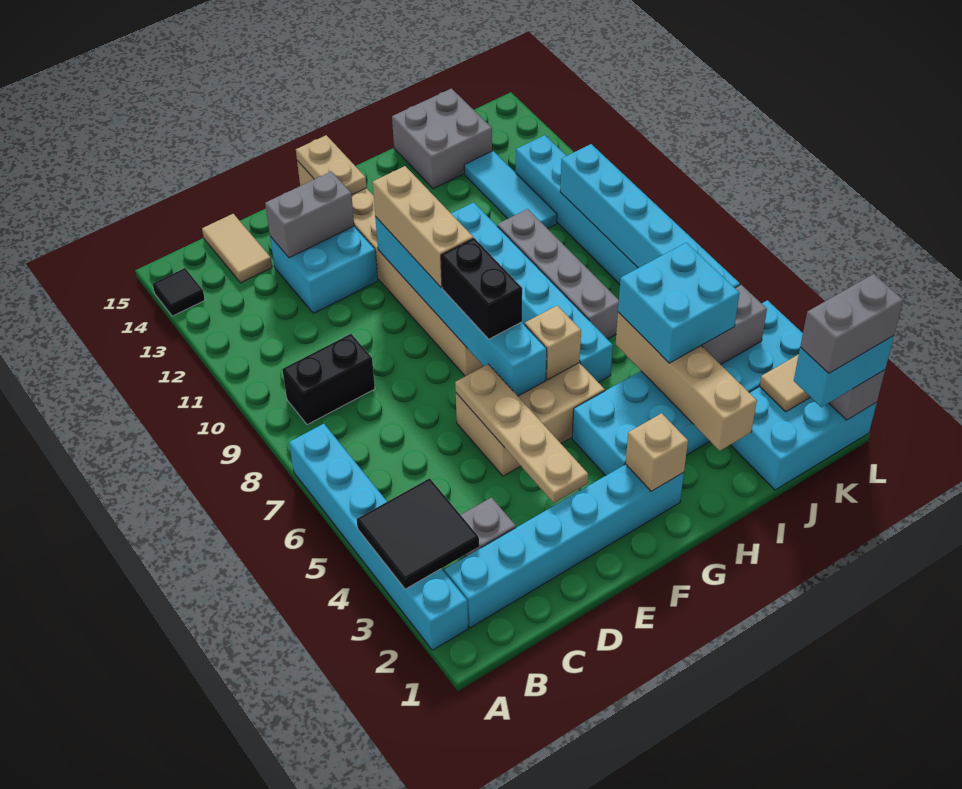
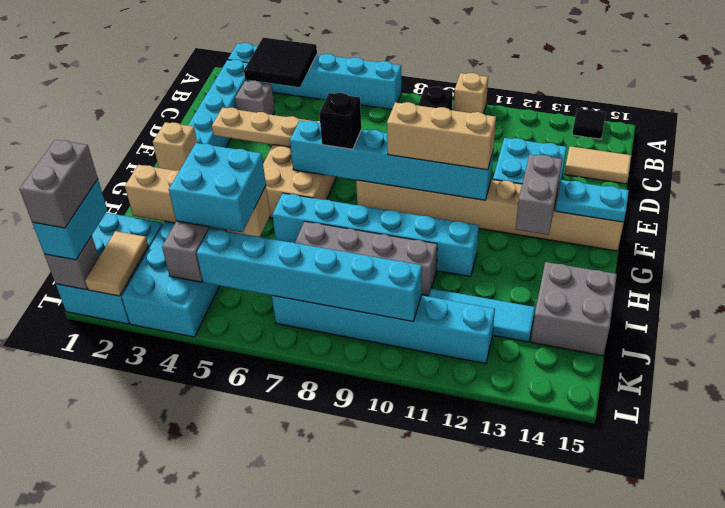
grey brick D13:E13 level 2 -> grey brick F13:G13 level 2
black brick F7:F8 level 3 -> black brick F7 level 3
tan plate F14:F15 level 2 -> cyan plate F14:F15 level 2
tan brick G6 level 2 -> tan brick A10 level 1

